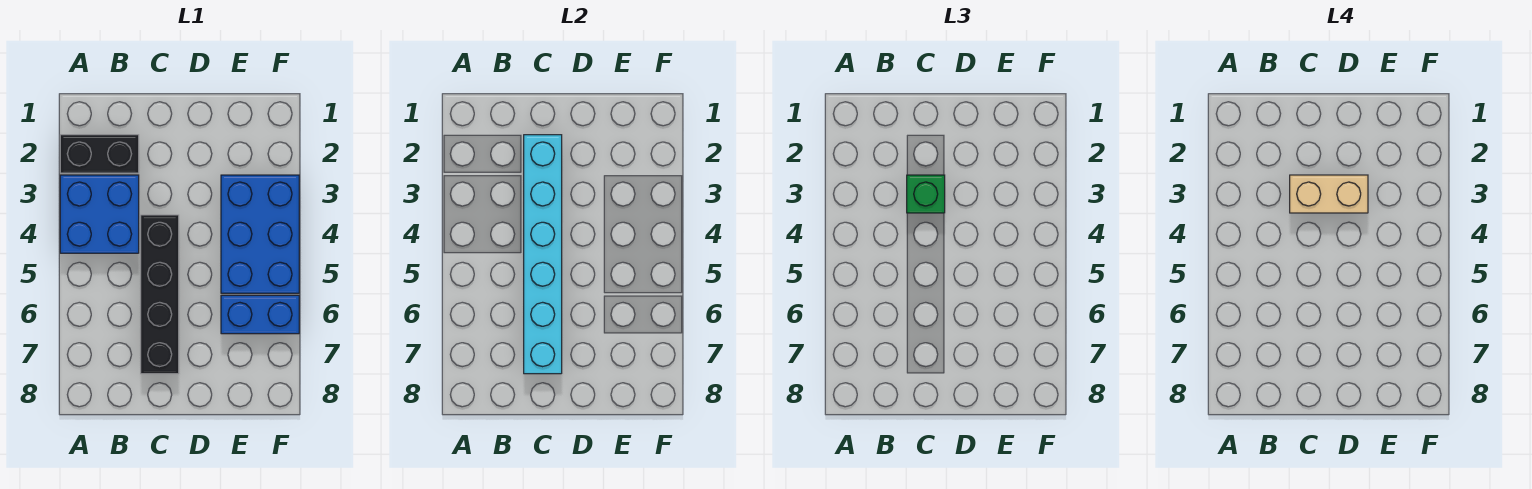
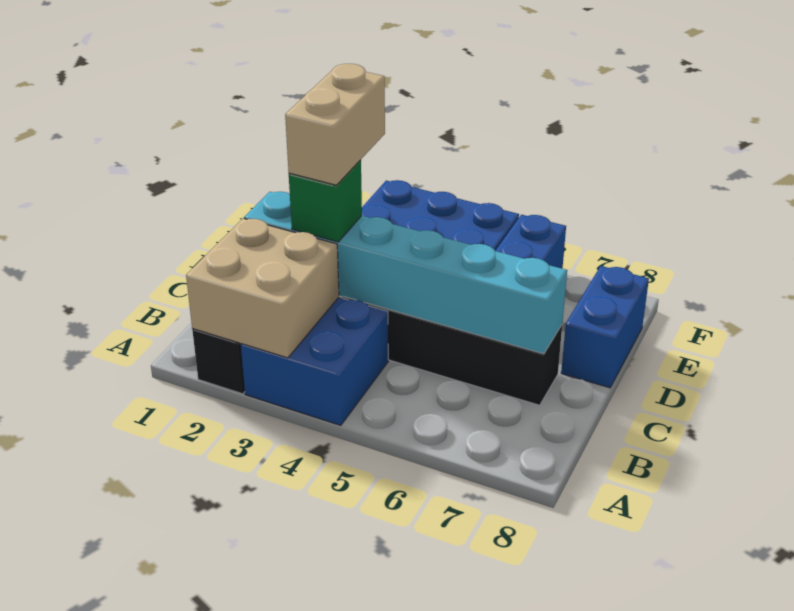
none -> tan brick A2:B3 level 2
none -> blue brick D8:E8 level 1

